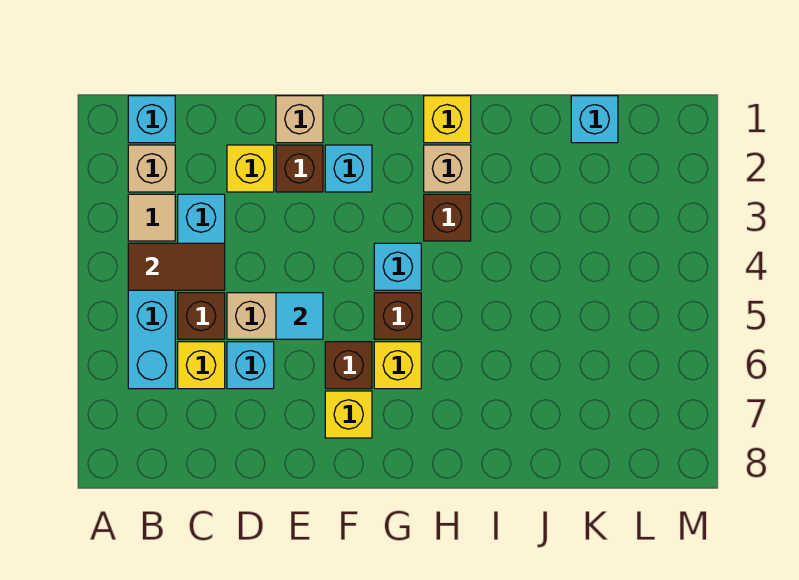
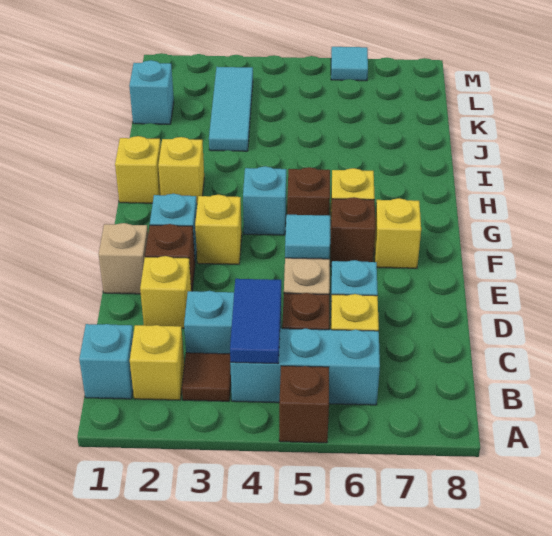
tan brick B2 level 1 -> yellow brick B2 level 1
tan tile B3 level 1 -> brown tile B3 level 1
brown tile B4:C4 level 2 -> blue tile B4:C4 level 2
none -> yellow brick F3 level 1
tan brick H2 level 1 -> yellow brick H2 level 1
brown brick H3 level 1 -> brown brick A5 level 1
none -> cyan tile J3:L3 level 1
none -> cyan tile M6 level 1

